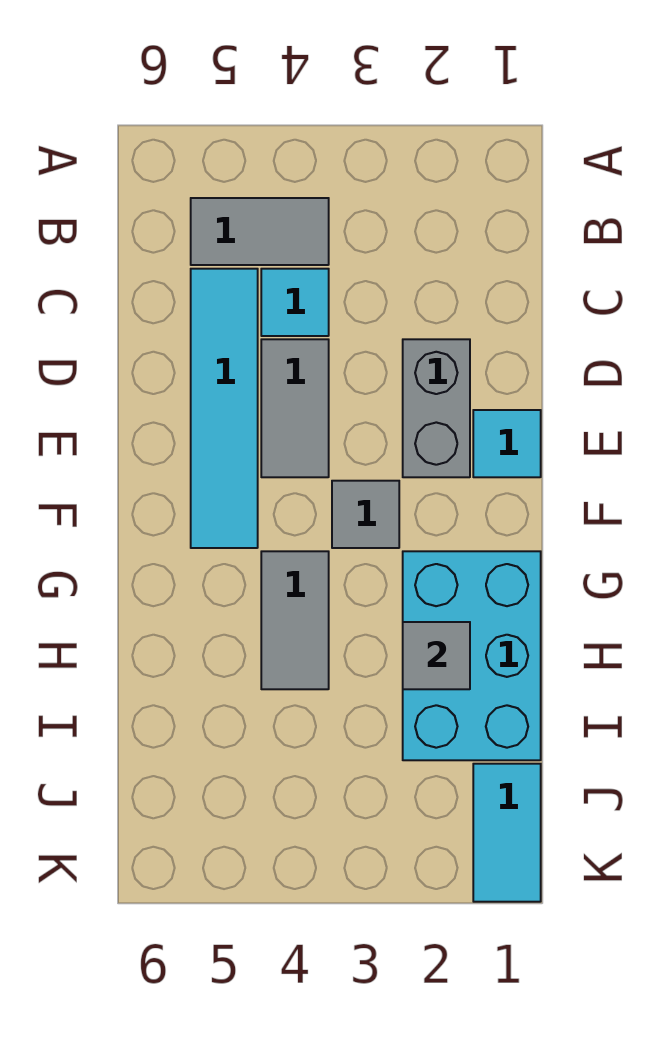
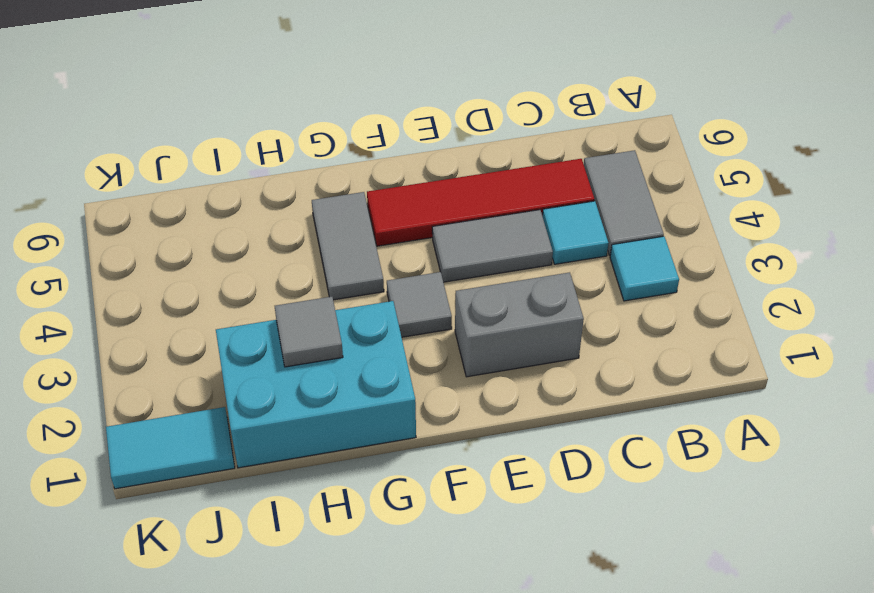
cyan tile C5:F5 level 1 -> red tile C5:F5 level 1
cyan tile E1 level 1 -> cyan tile B3 level 1
grey tile G4:H4 level 1 -> grey tile G4:G5 level 1

